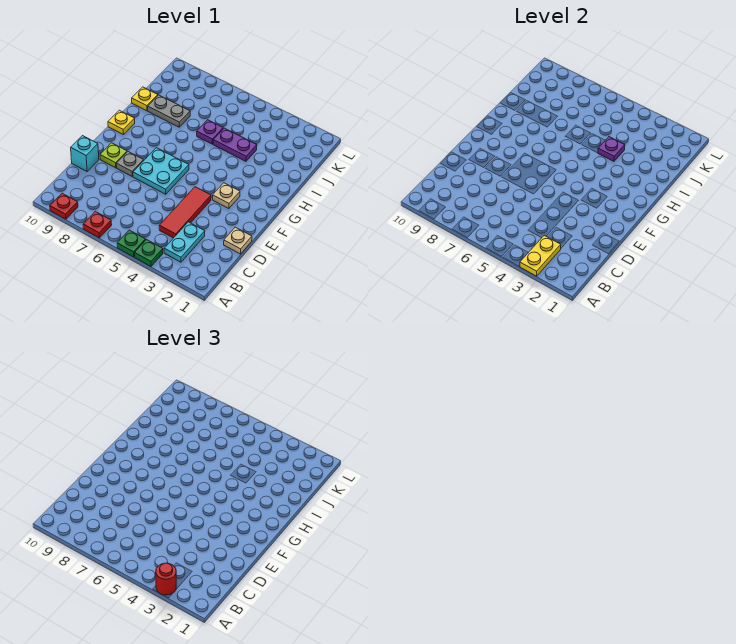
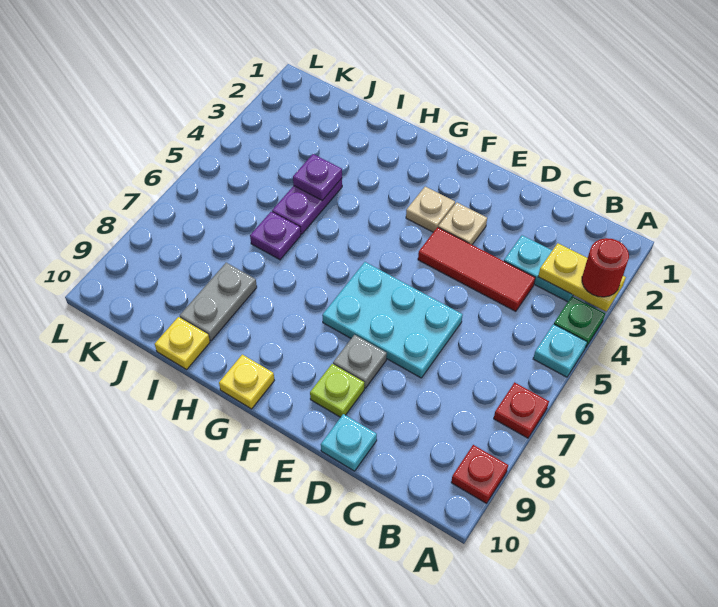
green plate A5 level 1 -> cyan plate A5 level 1
tan plate D1 level 1 -> tan plate E3 level 1
cyan brick D10 level 1 -> cyan plate D10 level 1
cyan plate E6:F7 level 1 -> cyan plate D6:F7 level 1

